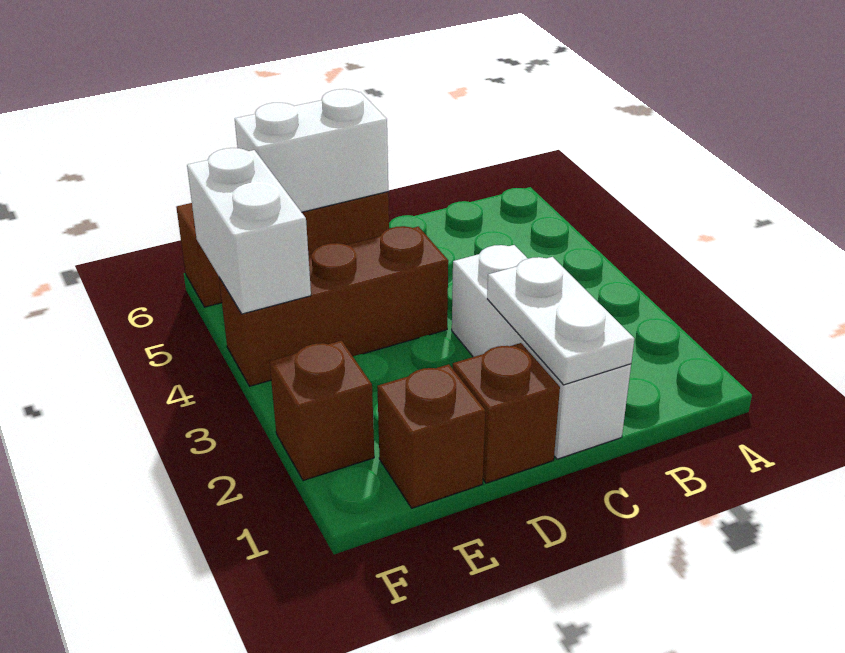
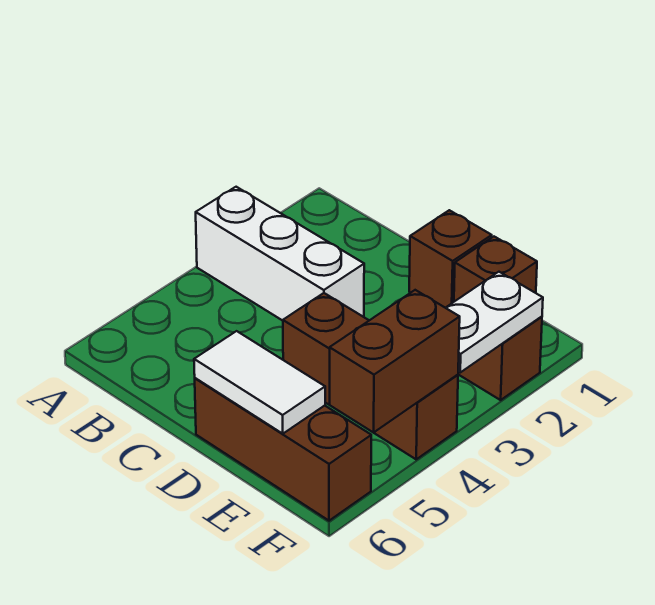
white brick C1:C3 level 1 -> white brick A3:C3 level 1
white plate C1:C2 level 2 -> white plate F2:F3 level 2
white brick D6:E6 level 2 -> white tile D6:E6 level 2
white brick F4:F5 level 2 -> brown brick F4:F5 level 2

